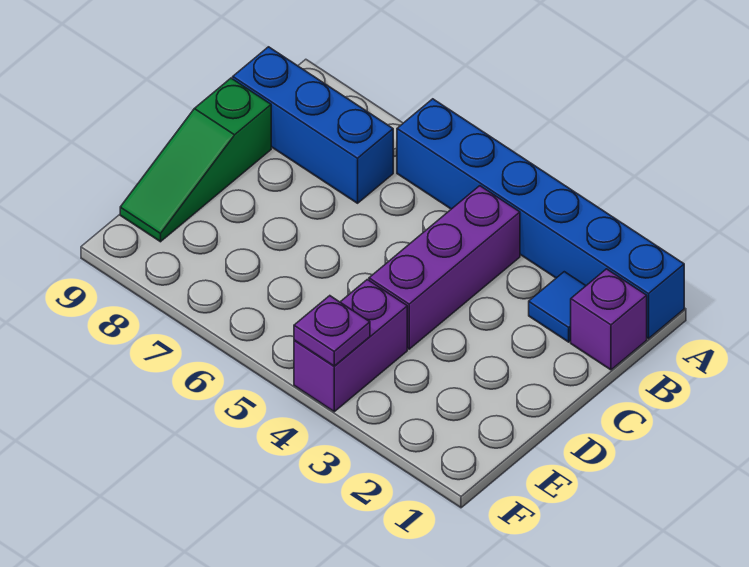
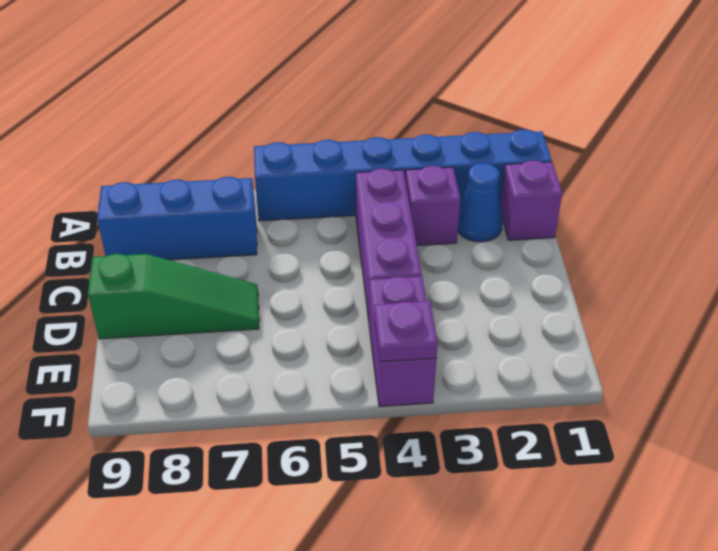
blue tile B2 level 1 -> blue cone B2 level 1
none -> purple brick B3 level 1
green slope C9:E9 level 1 top C -> green slope D7:D9 level 1 top 9

